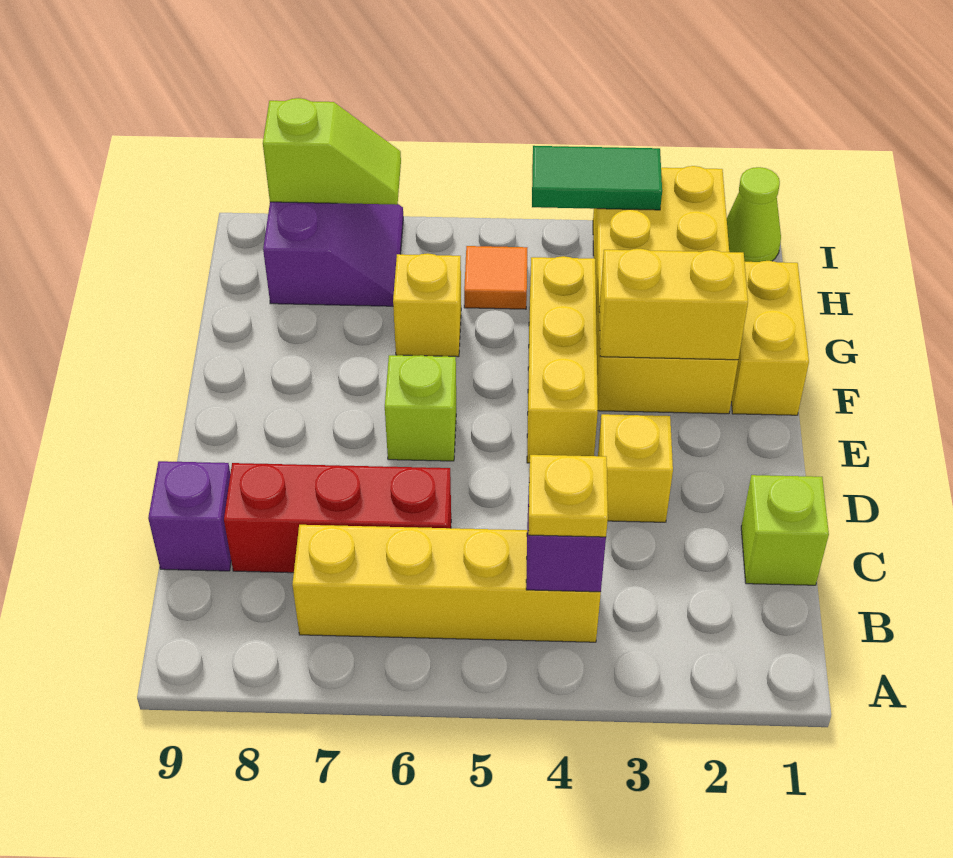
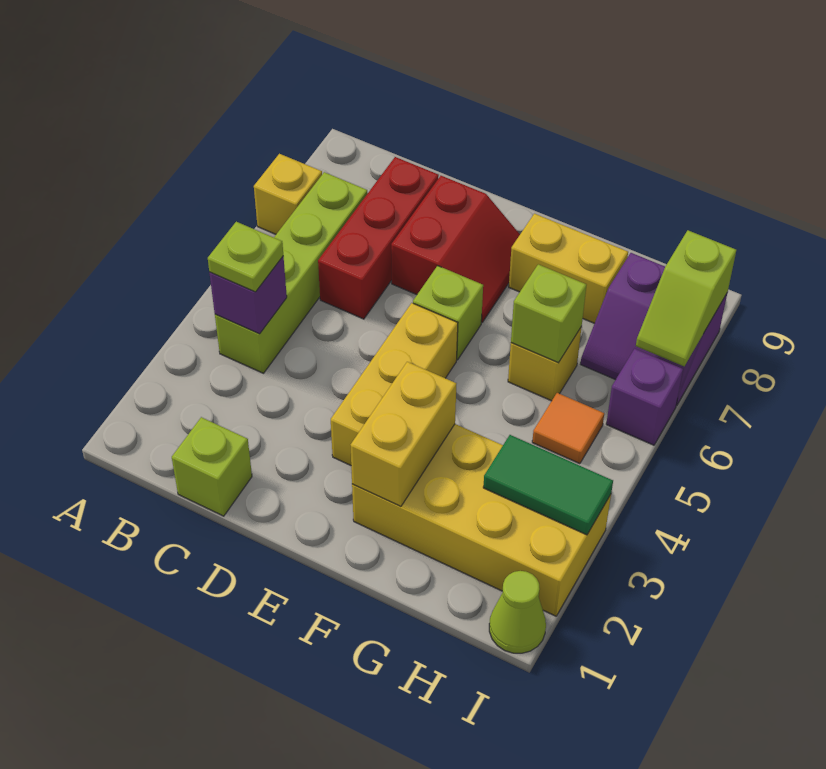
yellow brick B4:B7 level 1 -> lime brick B4:B7 level 1
yellow plate B4 level 3 -> lime plate B4 level 3
purple brick C9 level 1 -> purple brick I6 level 1
yellow brick D3 level 1 -> yellow brick A7 level 1
none -> red slope D7:E8 level 1 top D
yellow brick E4:G4 level 1 -> yellow brick E3:E5 level 1
yellow brick F1:G1 level 1 -> yellow brick F8:G8 level 1
none -> lime brick G6 level 2
green tile I3:I4 level 2 -> green tile H3:I3 level 2

